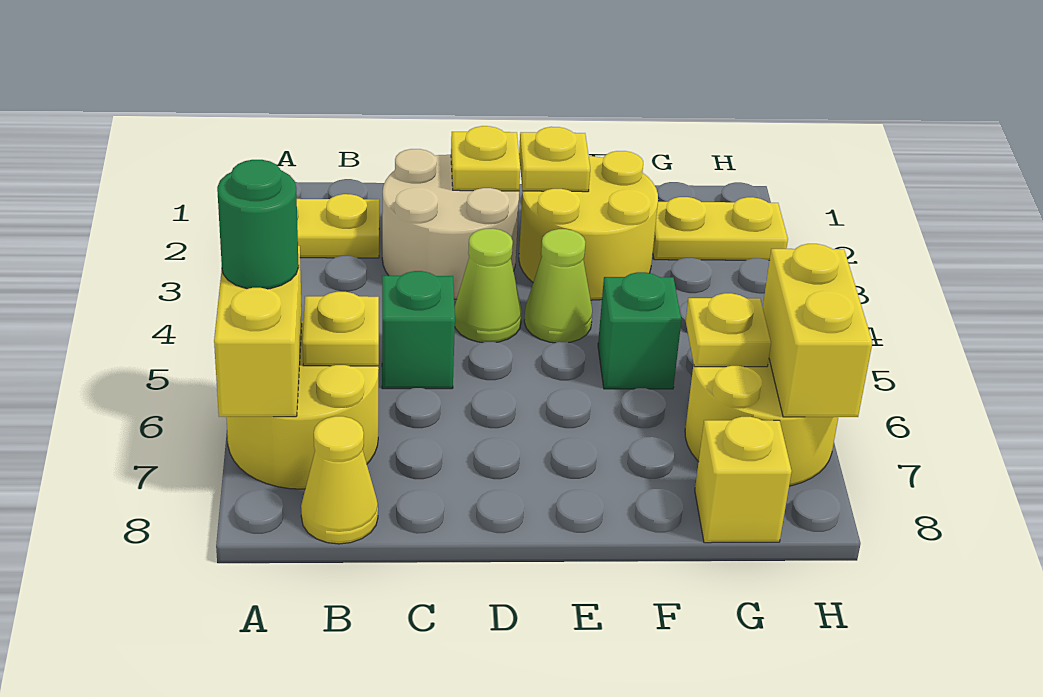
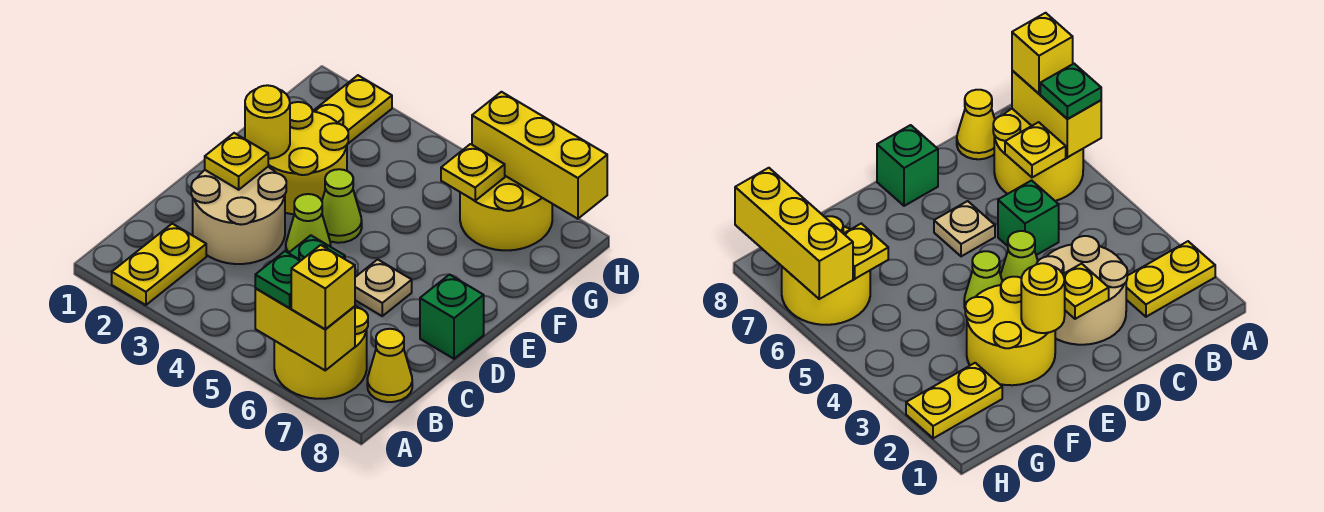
green round brick A6 level 3 -> green plate A6 level 3
none -> tan plate D6 level 1
yellow plate E2 level 2 -> yellow round brick E2 level 2
green brick F5 level 1 -> green brick D8 level 1
yellow brick G8 level 1 -> yellow brick A7 level 3
yellow brick H6:H7 level 2 -> yellow brick H6:H8 level 2

